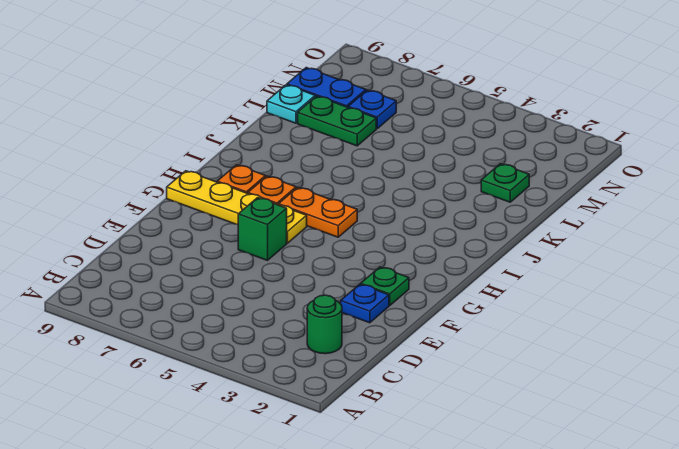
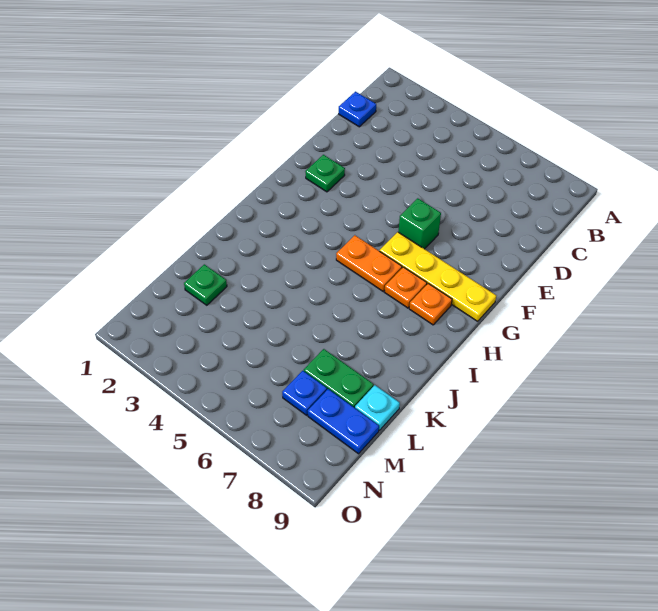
green round brick C2 level 1 -> none
blue plate E2 level 1 -> blue plate C1 level 1

